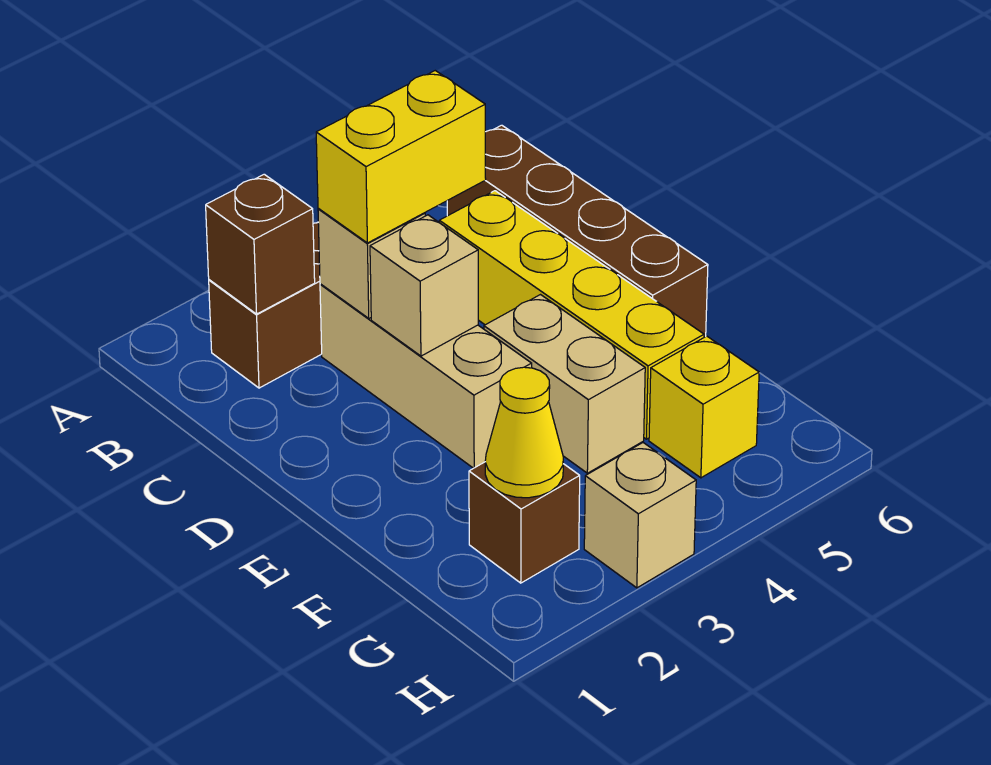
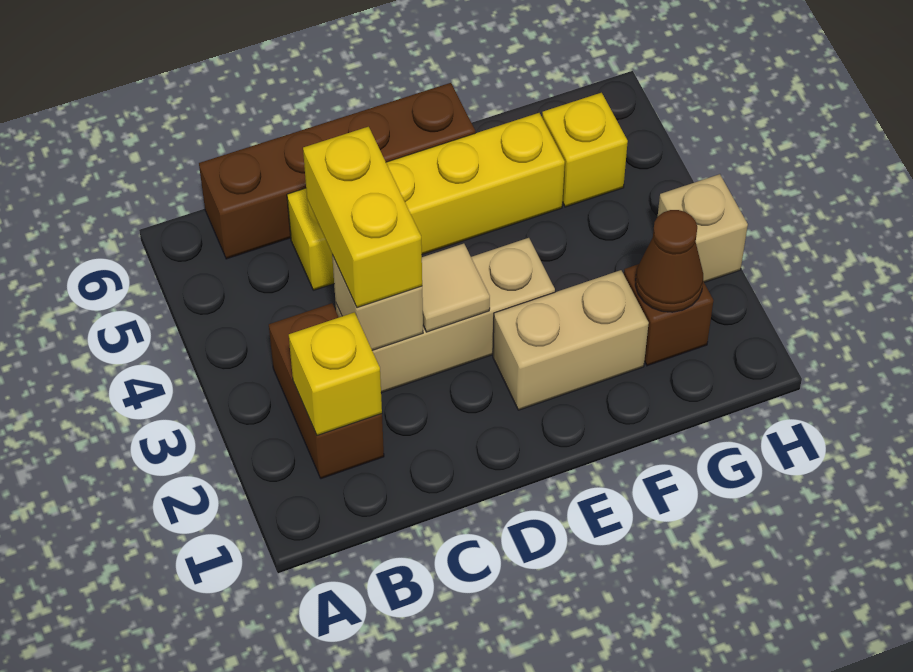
brown brick B2 level 2 -> yellow brick B2 level 2
tan brick D3 level 2 -> tan tile D3 level 2
tan brick E4:F4 level 1 -> tan brick E2:F2 level 1
yellow cone G2 level 2 -> brown cone G2 level 2

